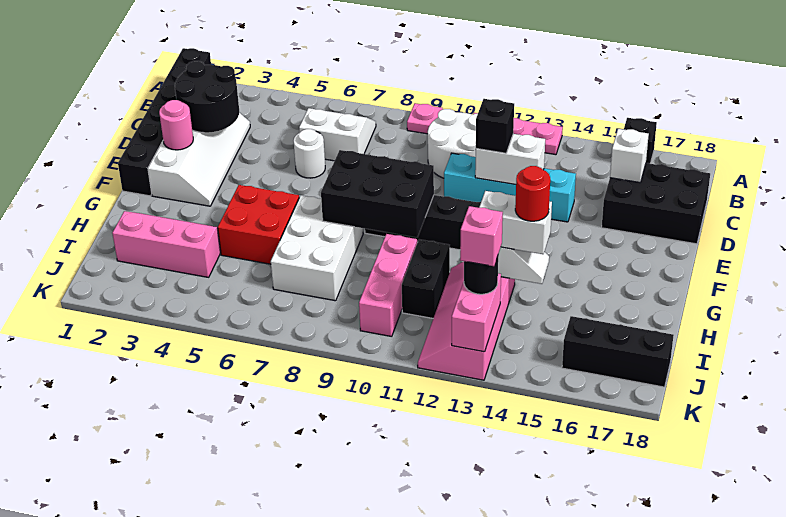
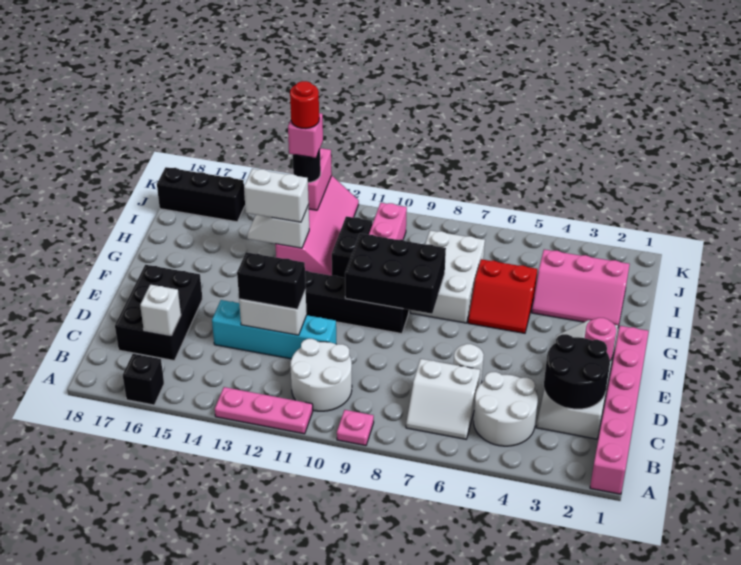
black brick A1:F1 level 1 -> pink brick A1:F1 level 1
none -> white round brick B4:C5 level 1
black brick C16:D18 level 1 -> black brick C16:E17 level 1
black brick D12 level 3 -> black brick D12:D13 level 3
red brick G5:H6 level 1 -> red slope G5:H6 level 1 top H
red round brick H14 level 4 -> red round brick J13 level 5

